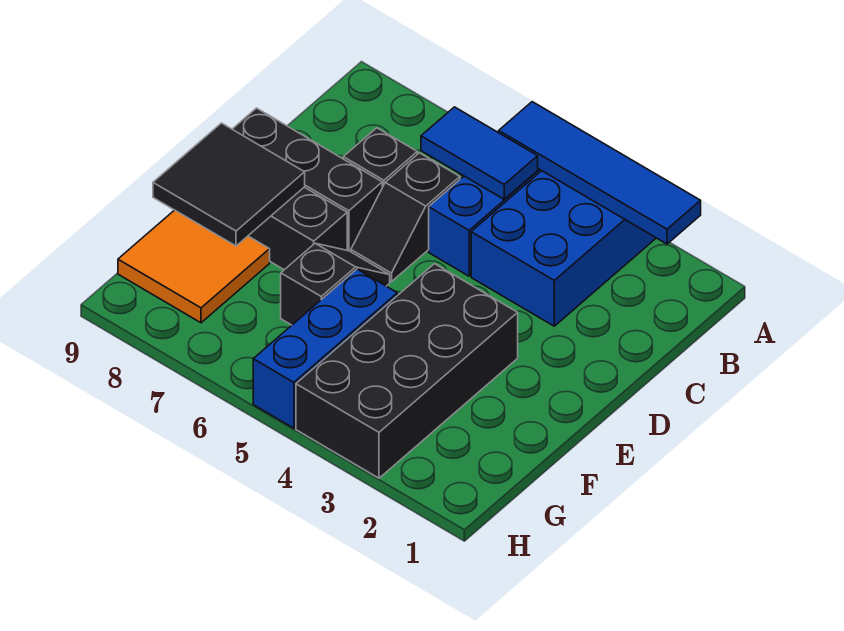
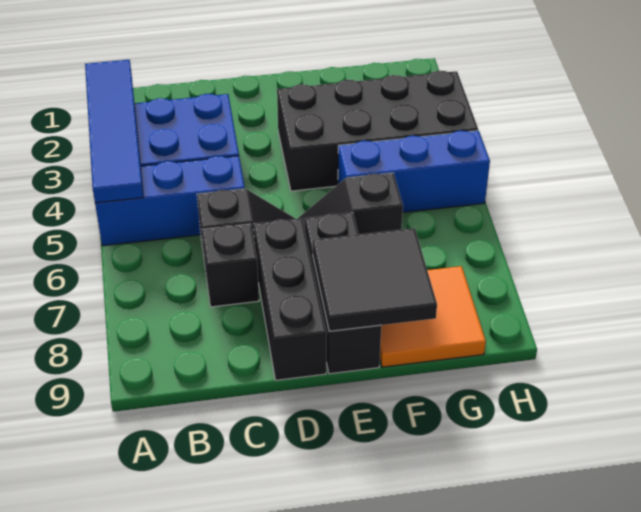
blue tile B5:B6 level 2 -> none

